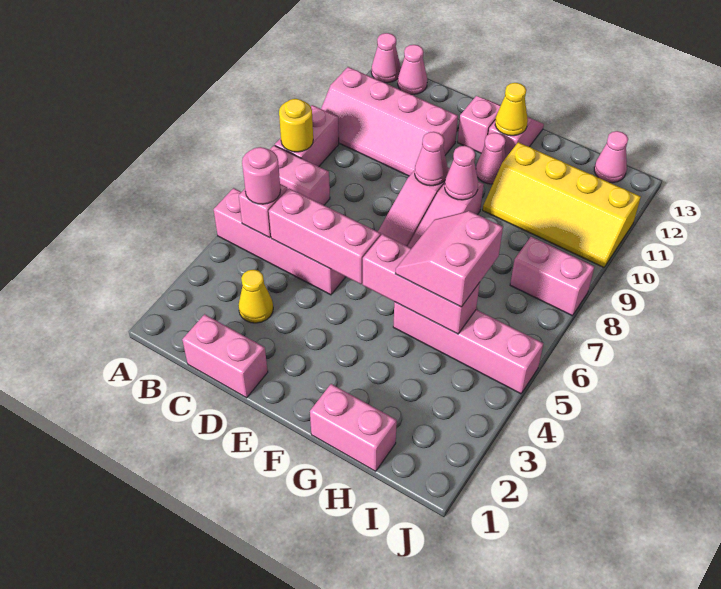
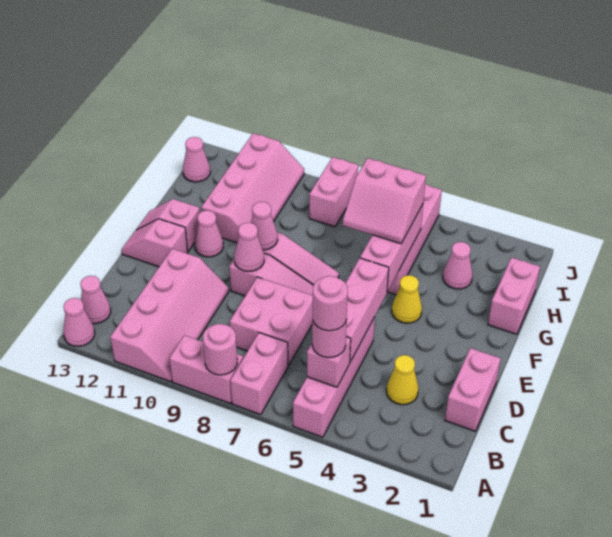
yellow round brick A8 level 2 -> pink round brick A8 level 2
none -> pink round brick B5 level 4
none -> pink brick C7:D8 level 1
yellow cone F12 level 2 -> yellow cone F4 level 1
yellow slope G10:J11 level 1 top 11 -> pink slope G10:J11 level 1 top 11
none -> pink cone H3 level 1

